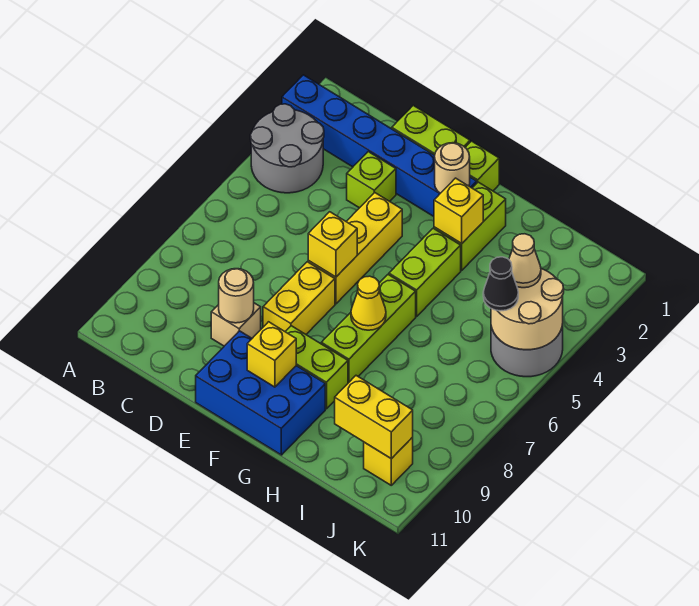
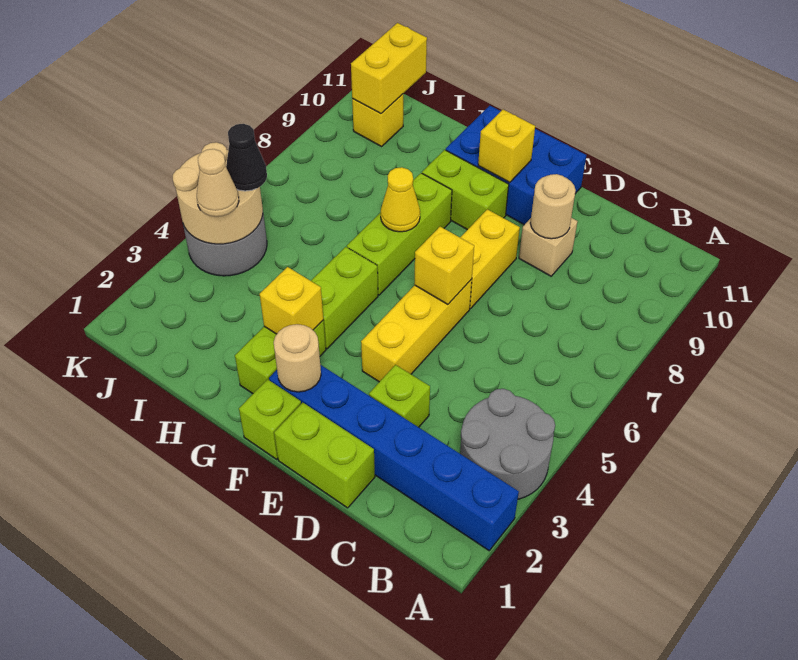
yellow brick I10:J10 level 2 -> yellow brick J10:J11 level 2

